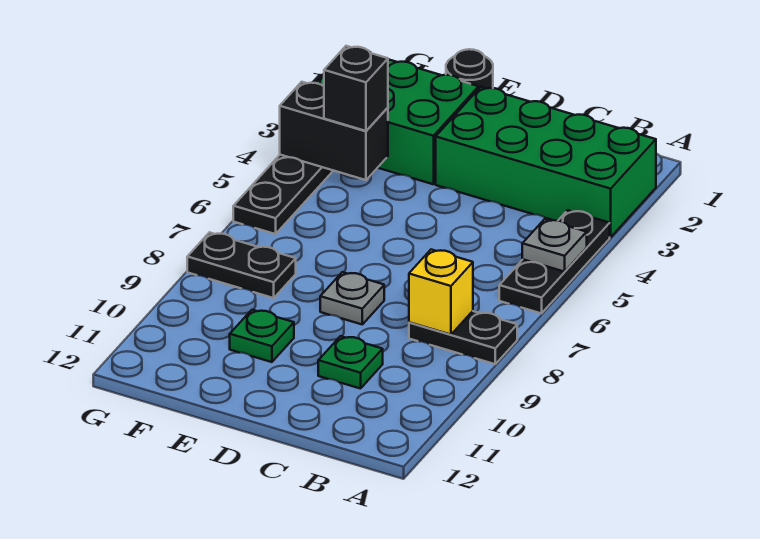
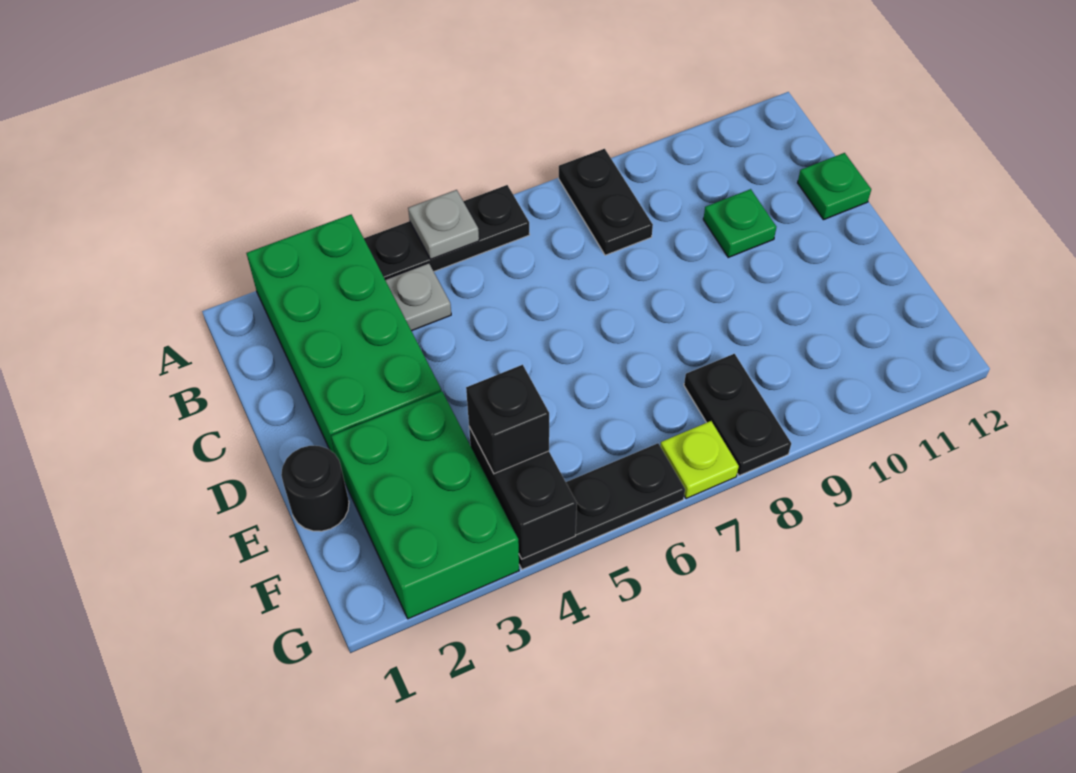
yellow brick B8 level 2 -> none
grey plate D8 level 1 -> grey plate B4 level 1
green plate E10 level 1 -> green plate C12 level 1
none -> lime plate G7 level 1

